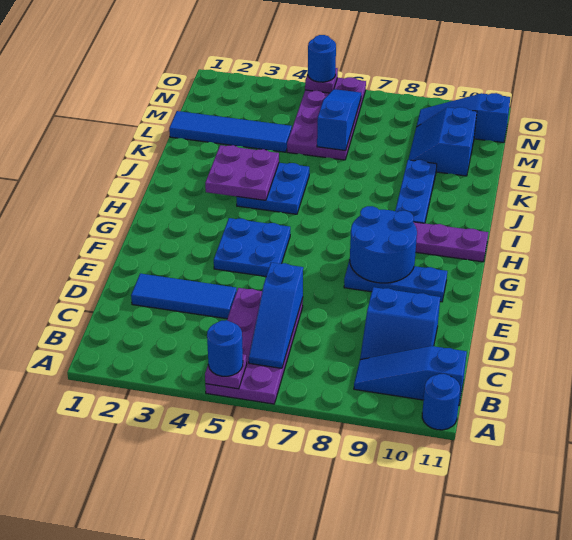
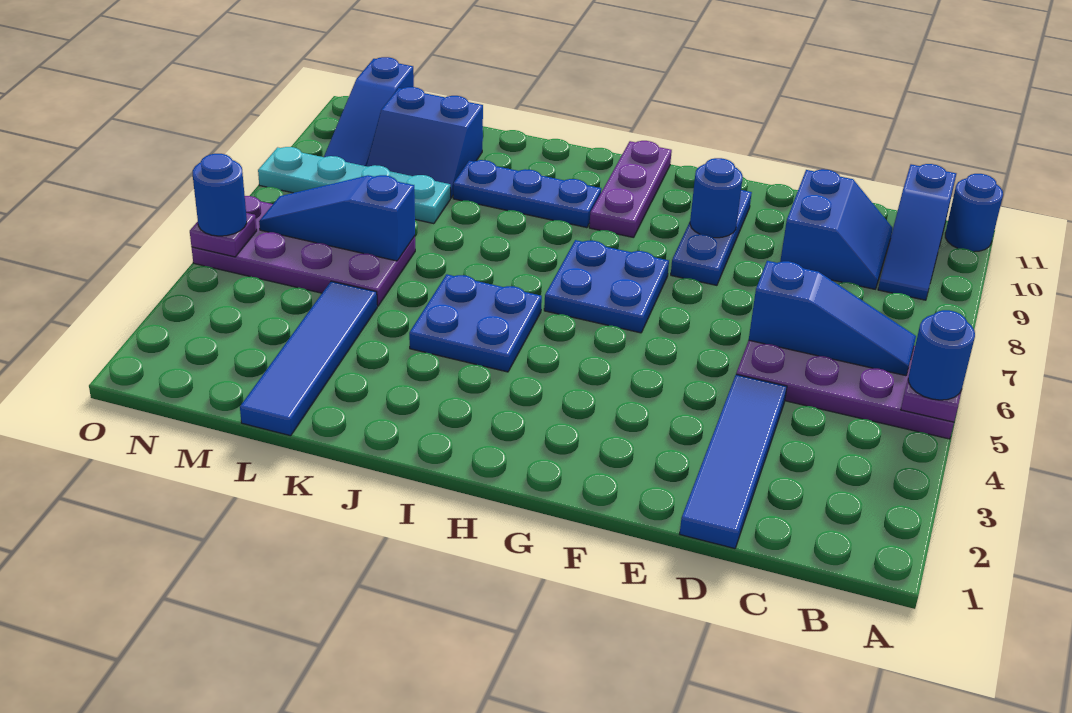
blue tile D2:D4 level 1 -> blue tile D1:D4 level 1
blue plate F4:G5 level 1 -> blue plate G6:H7 level 1
blue round brick F8:G9 level 2 -> blue round brick F9 level 2
purple plate I3:J4 level 2 -> none
none -> cyan plate L8:O8 level 1

